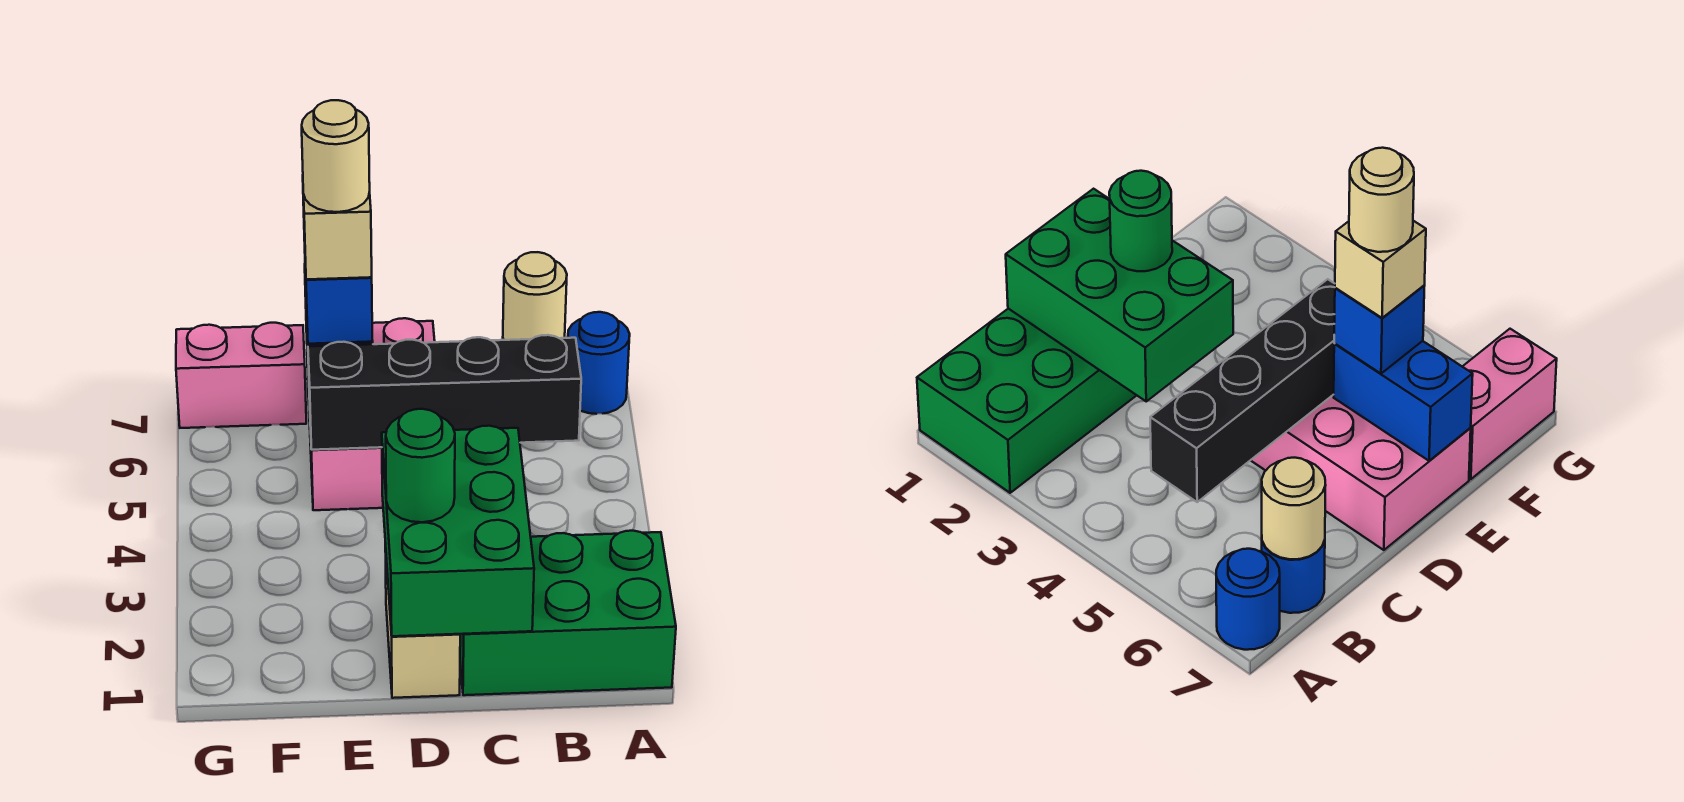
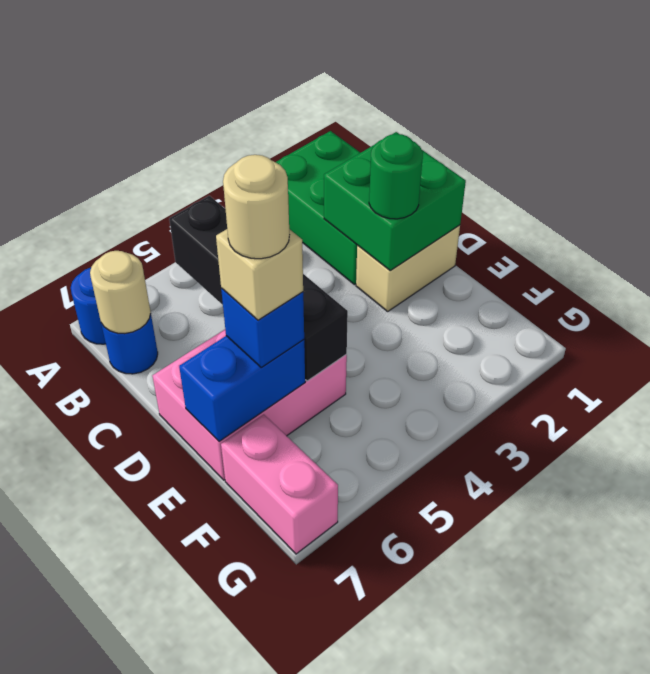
green brick C1:D3 level 2 -> green brick C1:D2 level 2

